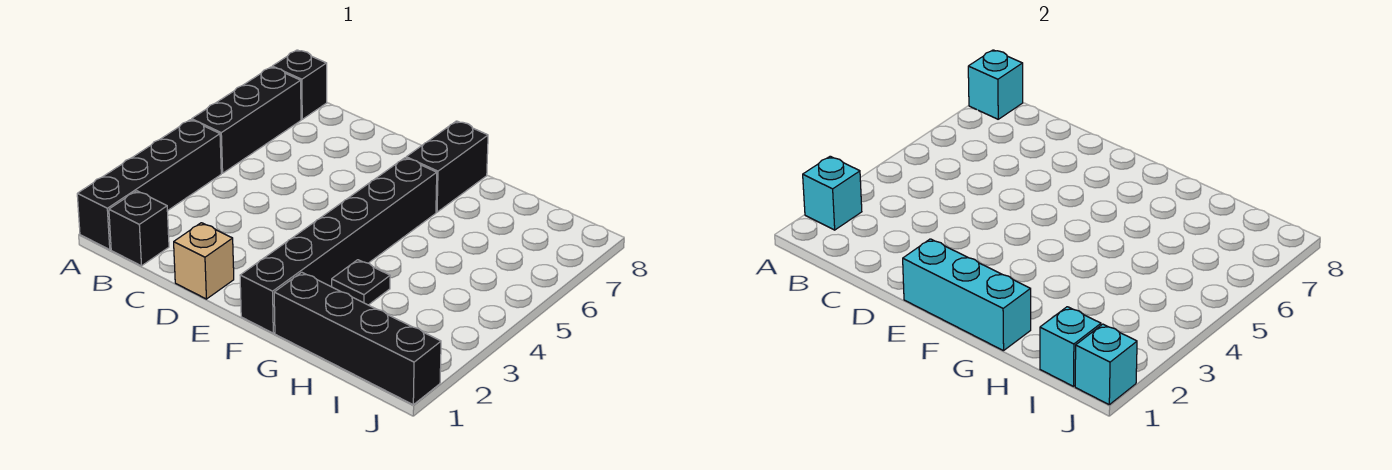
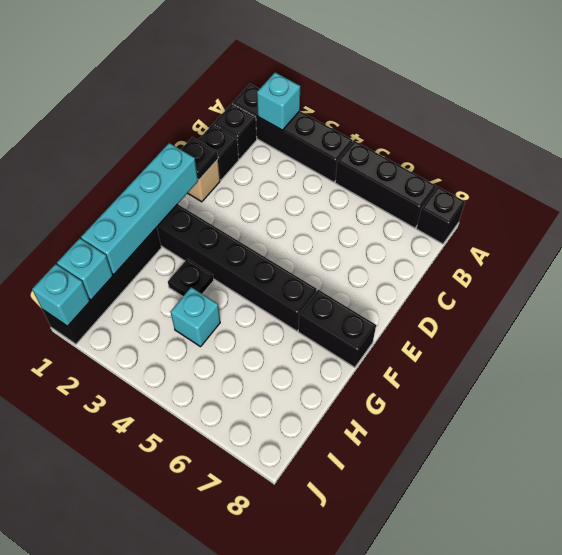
cyan brick A8 level 2 -> cyan brick H4 level 1
none -> black brick C1 level 1
none -> black plate D1 level 2
cyan brick E1:G1 level 2 -> cyan brick E1:H1 level 2

